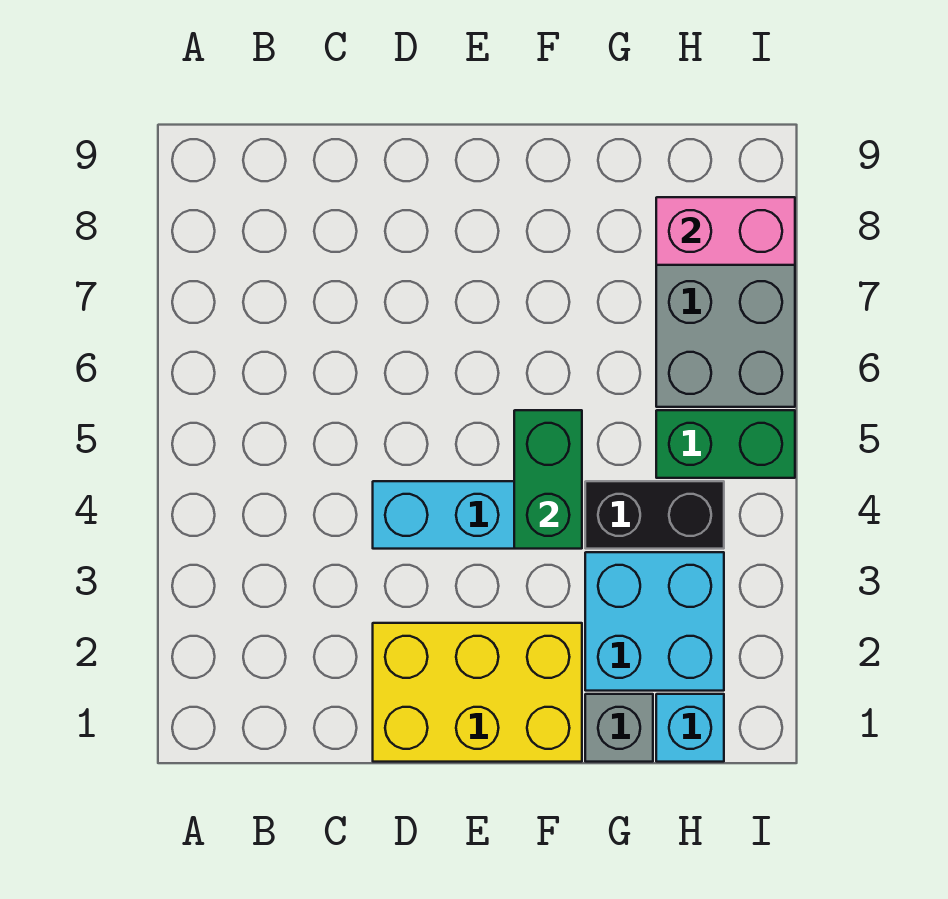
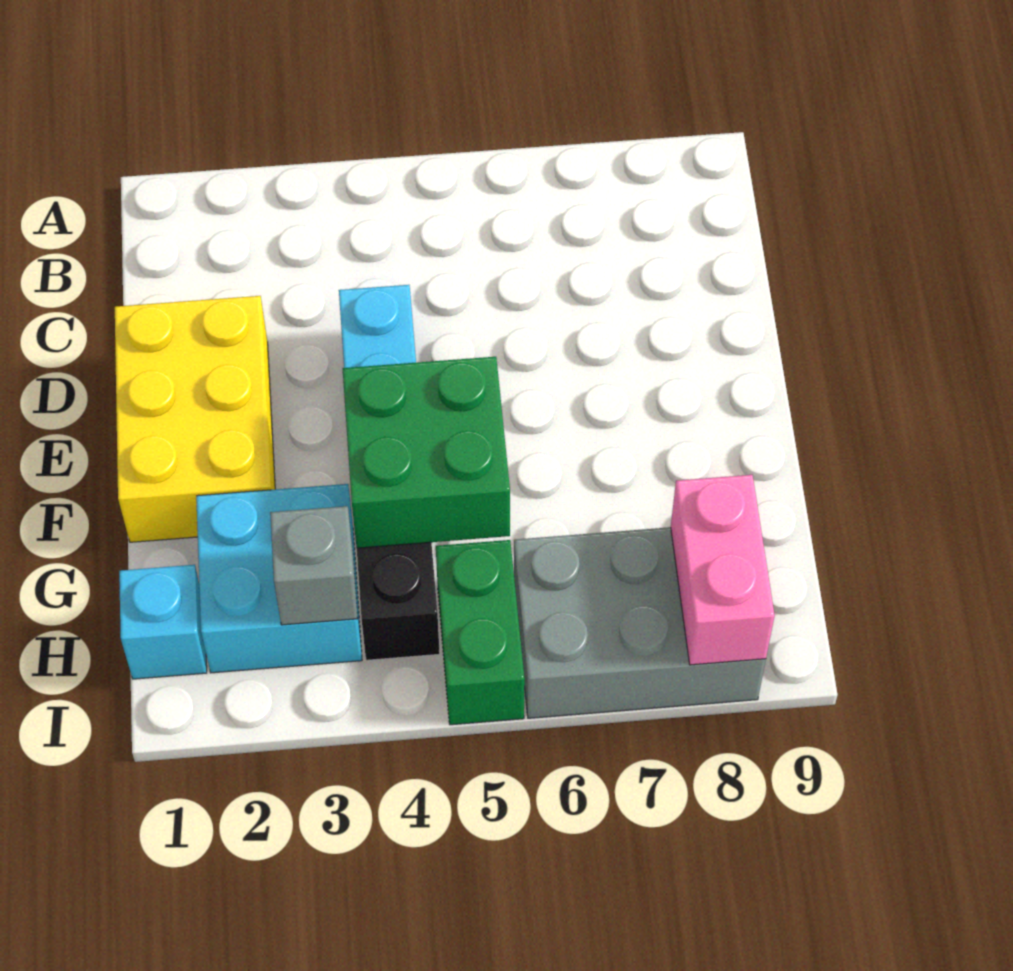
green brick F4:F5 level 2 -> green brick F4:G5 level 2
grey brick G1 level 1 -> grey brick H3 level 2

